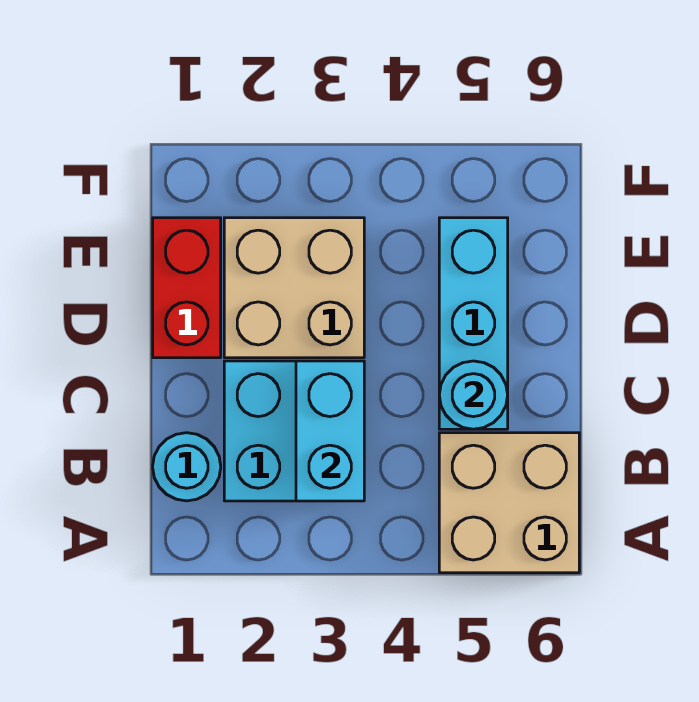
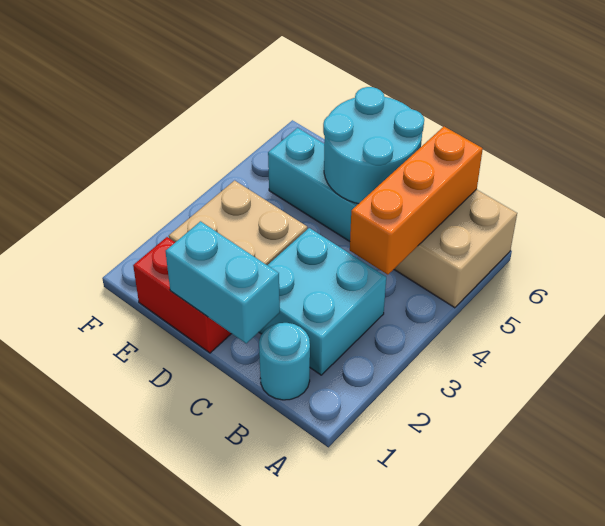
cyan brick B3:C3 level 2 -> cyan brick C1:D1 level 2
none -> orange brick B4:B6 level 2
cyan round brick C5 level 2 -> cyan round brick C5:D6 level 2

